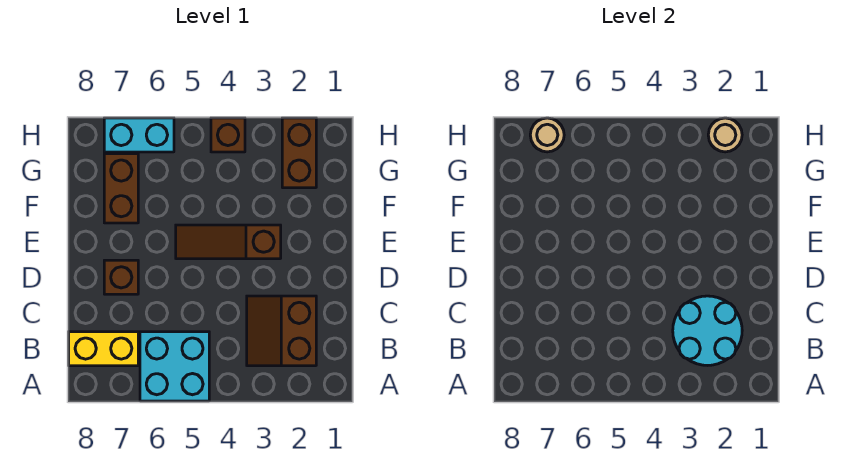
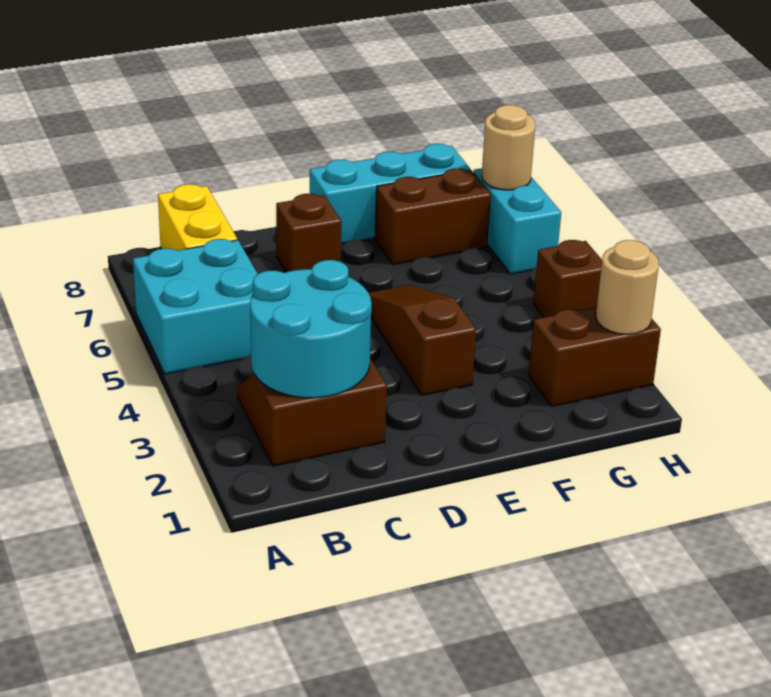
none -> cyan brick E8:G8 level 1

